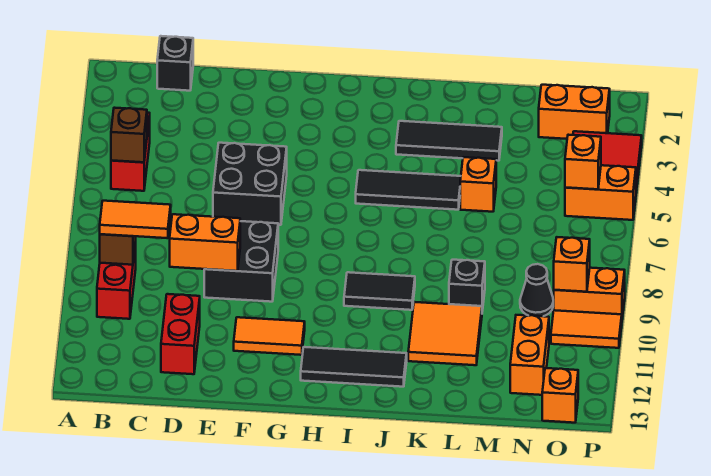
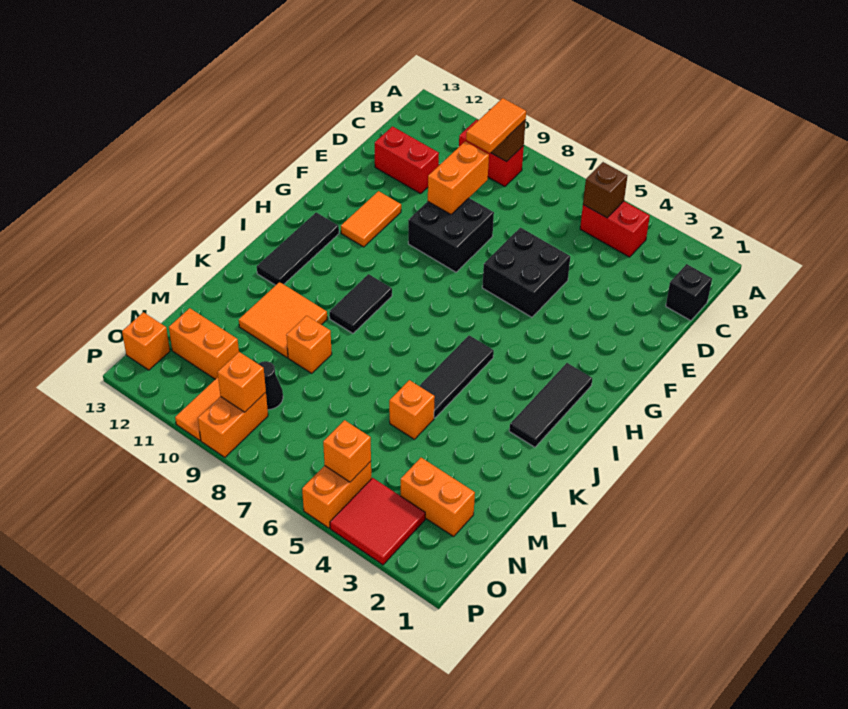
black tile J3:L3 level 1 -> black tile H2:J2 level 1
black brick L9 level 1 -> orange brick L9 level 1
orange brick N2:O2 level 1 -> orange brick N2:N3 level 1

